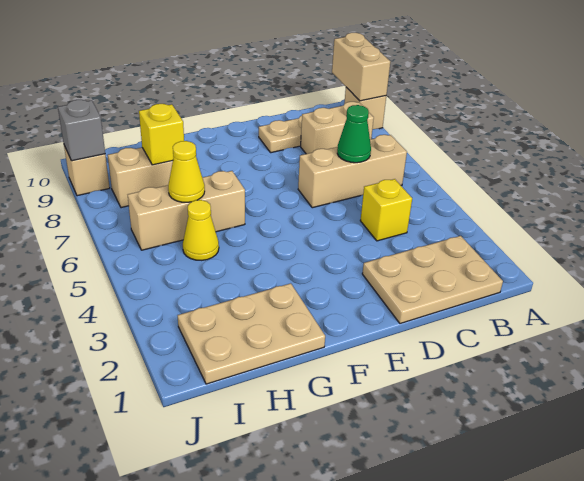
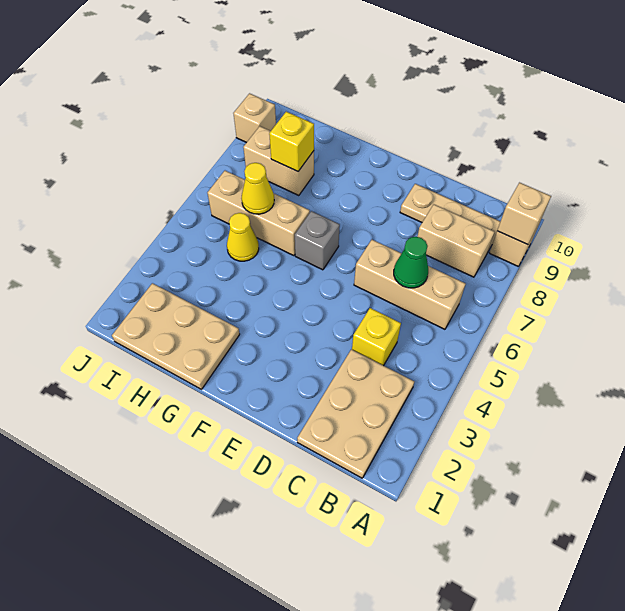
tan brick A9:A10 level 2 -> tan brick A9 level 2
tan plate B1:D2 level 1 -> tan plate B1:C3 level 1
grey brick J9 level 2 -> grey brick F6 level 1

